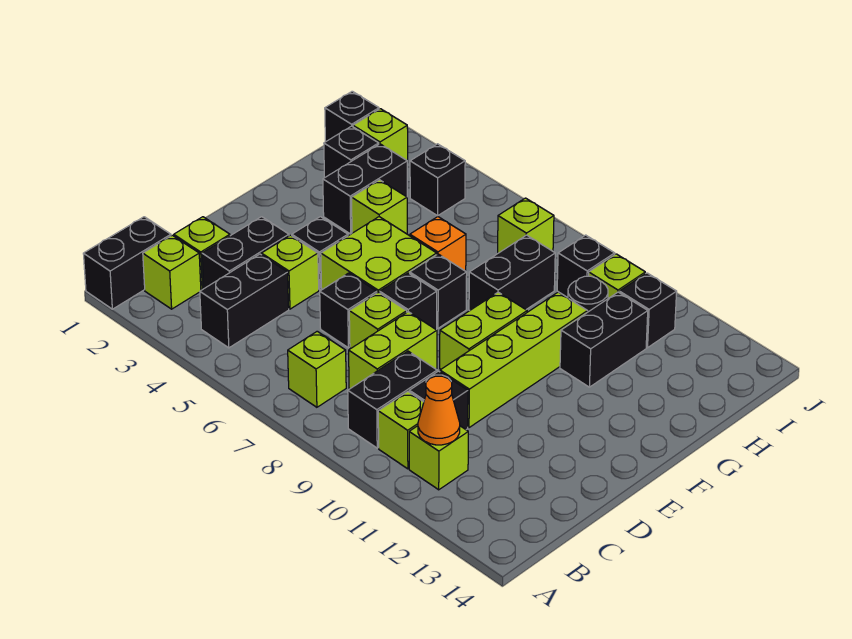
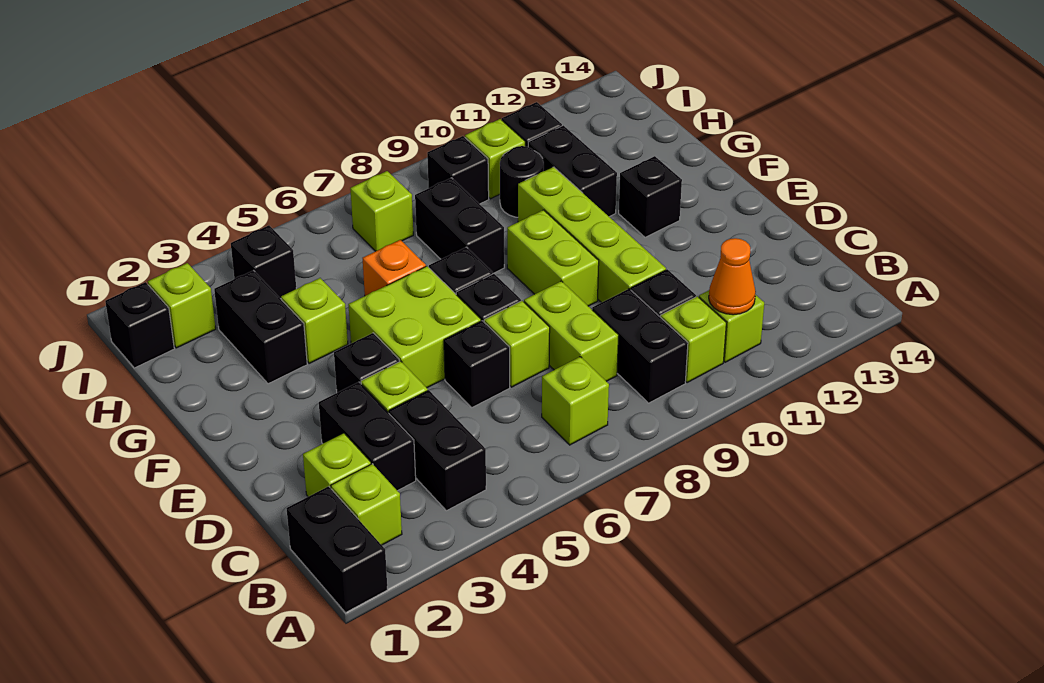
black brick H2 level 1 -> black brick F12 level 1

